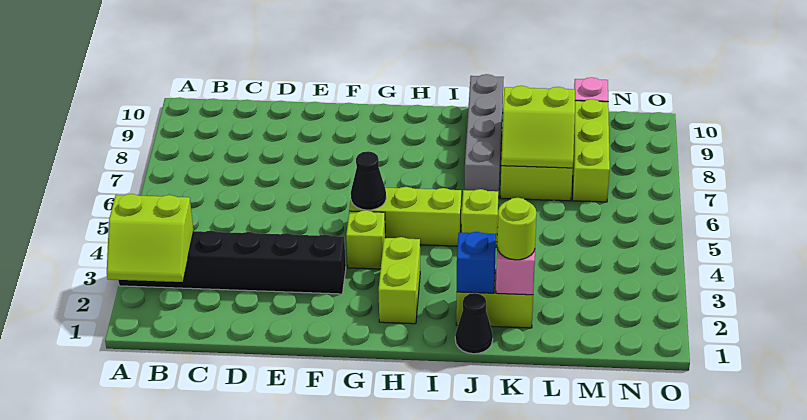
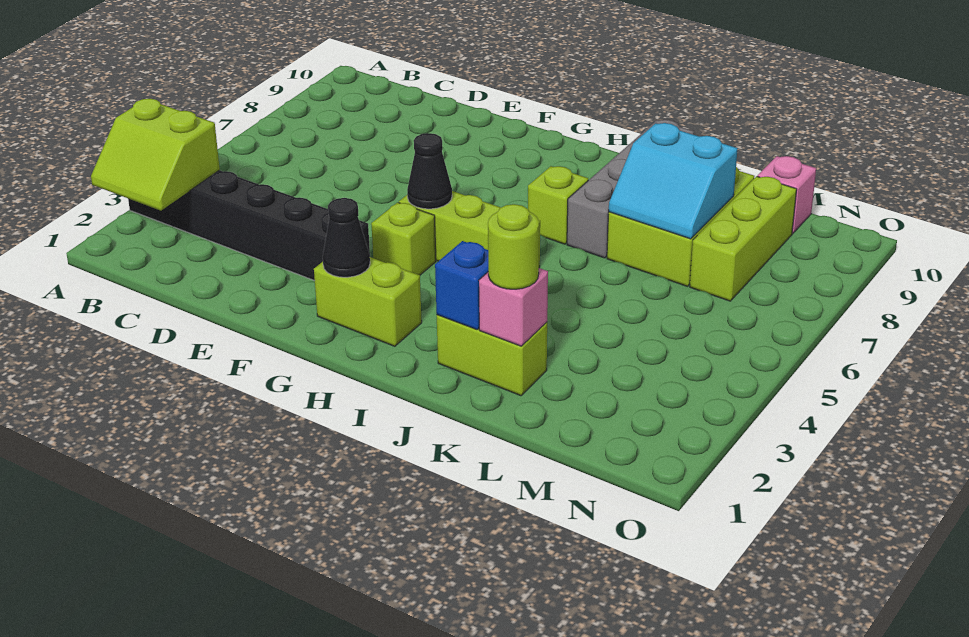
lime brick H2:H3 level 1 -> lime brick G2:H2 level 1
black cone J1 level 1 -> black cone G2 level 2
lime brick J5 level 1 -> lime brick I7 level 1
lime slope K7:L8 level 2 top 8 -> cyan slope K7:L8 level 2 top 8

